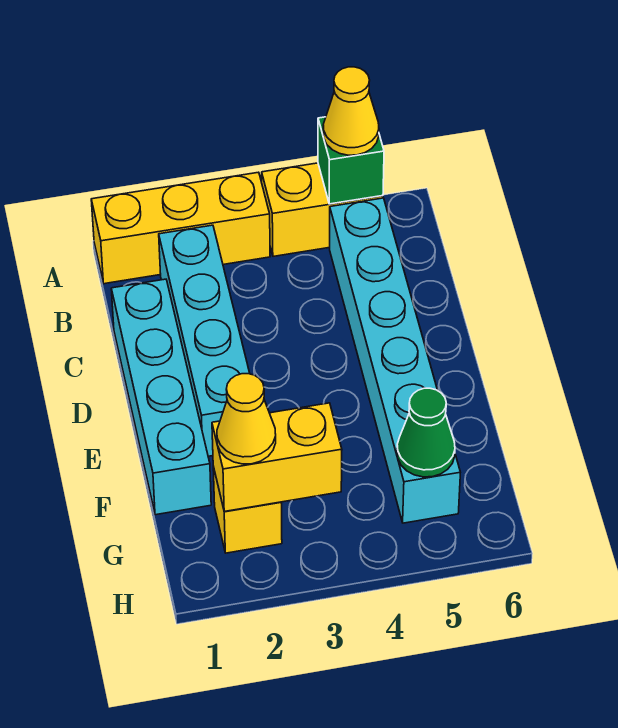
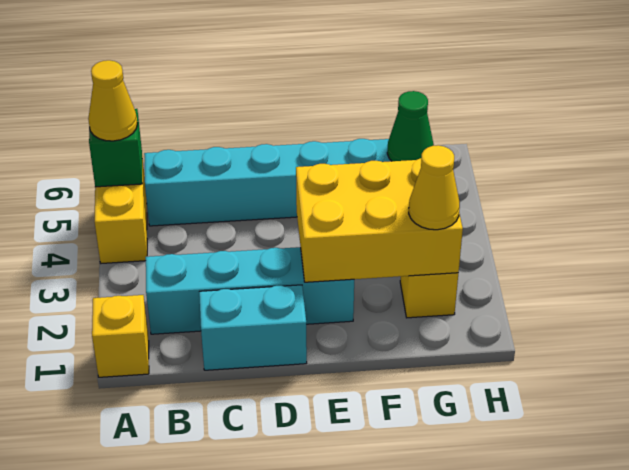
yellow brick A1:A3 level 1 -> yellow brick A1 level 1
cyan brick C1:F1 level 1 -> cyan brick C1:D1 level 1
yellow brick G2:G3 level 2 -> yellow brick E2:G3 level 2

